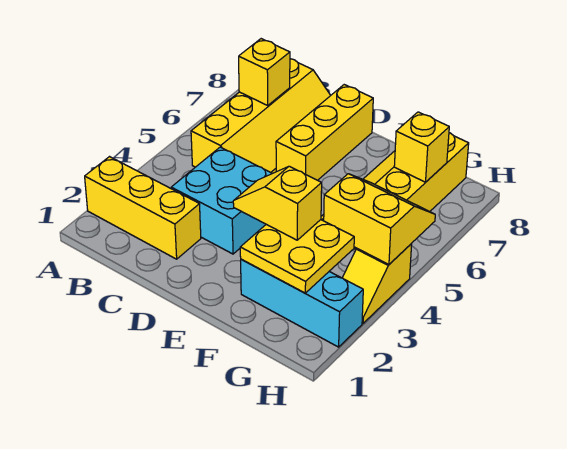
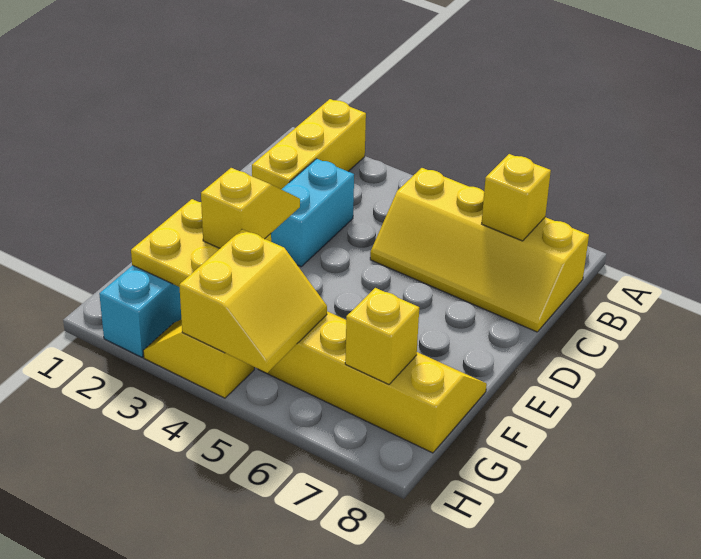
cyan brick C3:D4 level 1 -> cyan brick C3:D3 level 1
yellow brick D6:D8 level 1 -> none

